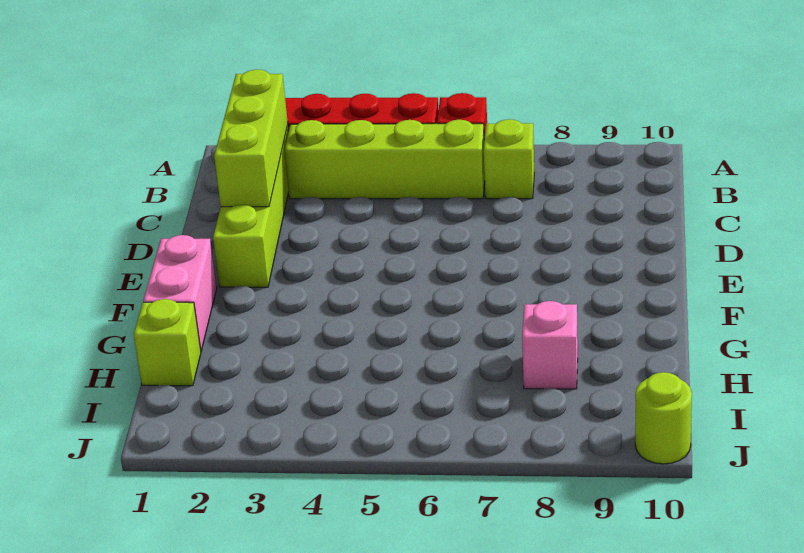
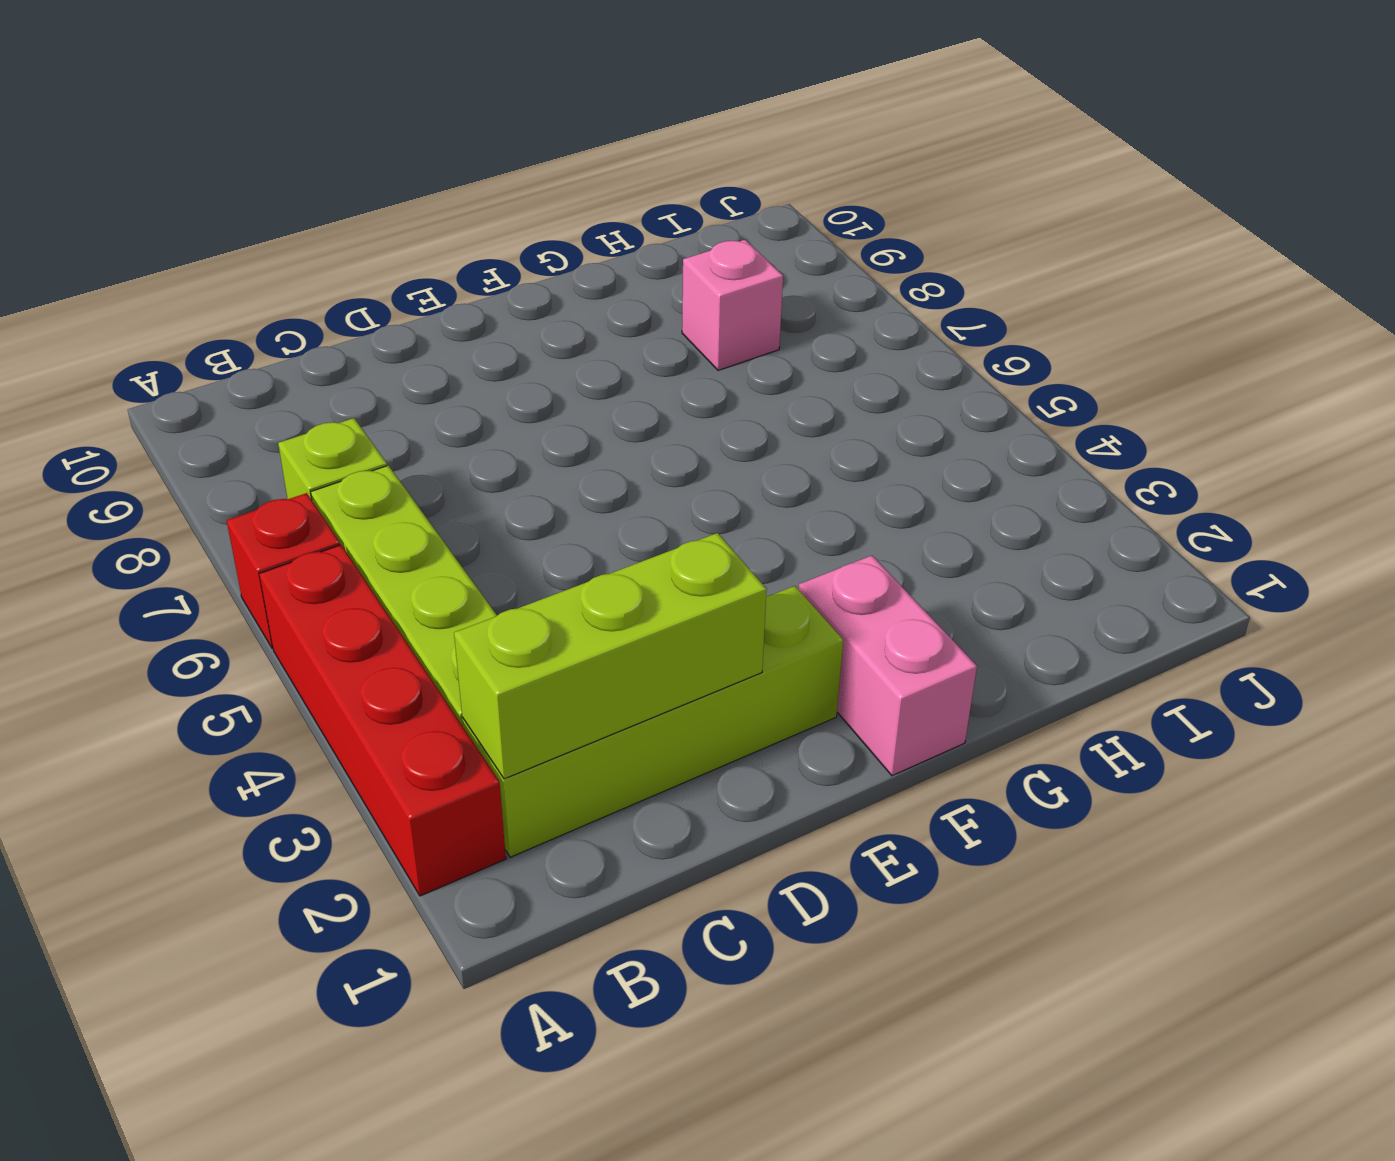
pink brick F1:G1 level 1 -> pink brick F1:F2 level 1
lime brick H1 level 1 -> none
lime round brick J10 level 1 -> none

